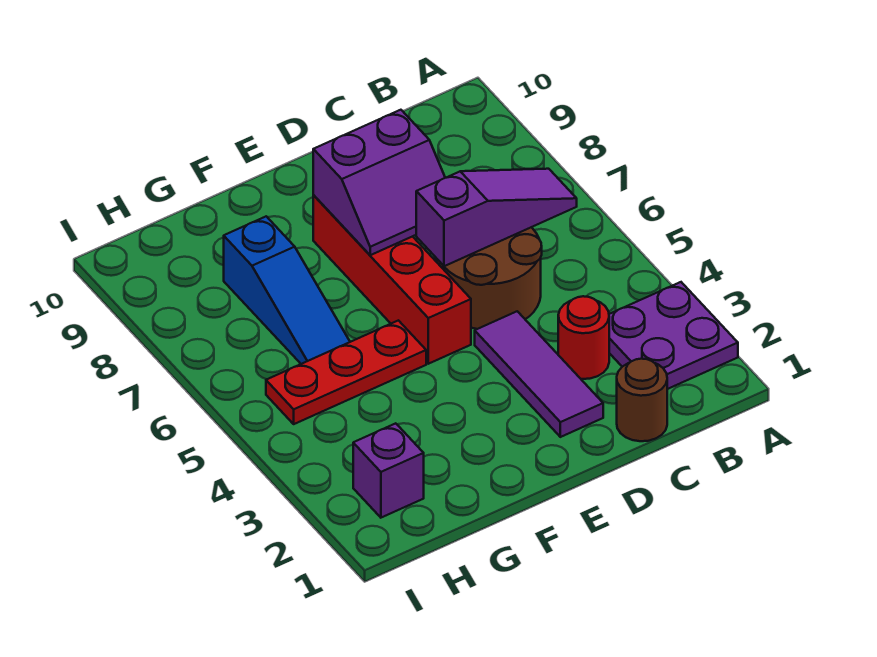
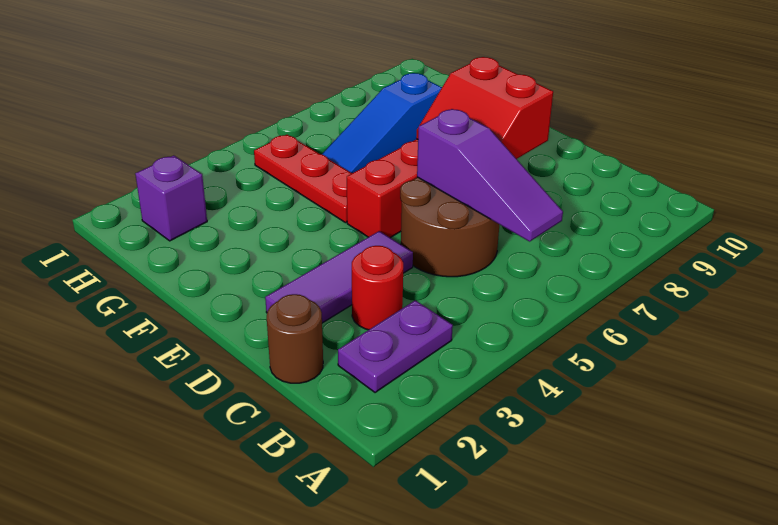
purple plate A2:B3 level 1 -> purple plate B2:B3 level 1
purple slope D7:E8 level 2 top 8 -> red slope D7:E8 level 2 top 8

